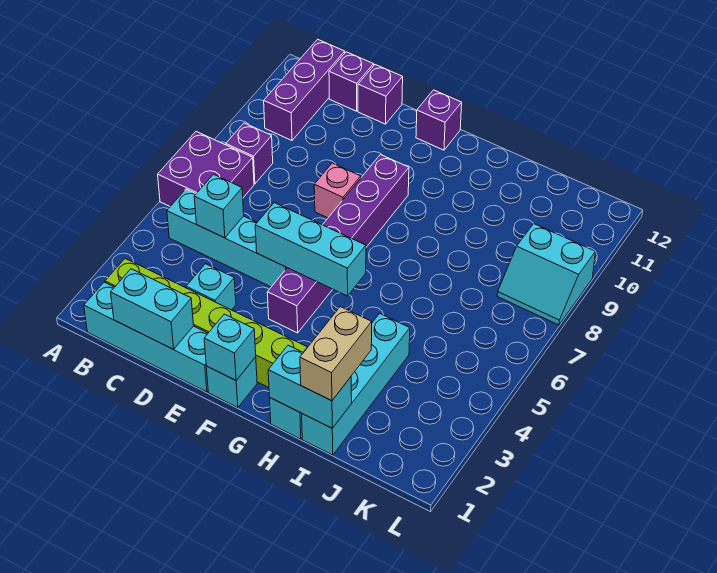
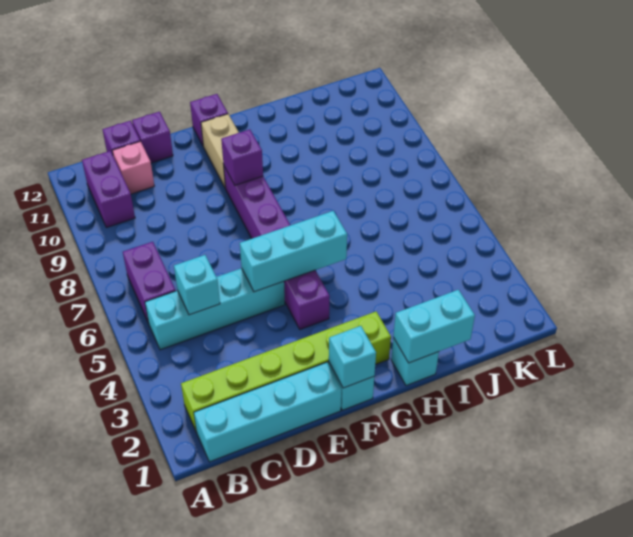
purple brick A6:B7 level 1 -> purple brick B6:B7 level 1
purple brick B8 level 1 -> purple brick F9 level 2
purple brick B10:B12 level 1 -> purple brick B10:B11 level 1
cyan brick C1:D1 level 2 -> none
cyan brick D3 level 1 -> none
pink brick E8 level 1 -> pink brick C11 level 1
cyan brick I1:I4 level 1 -> none
tan brick I1:I2 level 3 -> tan brick F10:F11 level 1
cyan slope K8:L9 level 1 top 9 -> none

